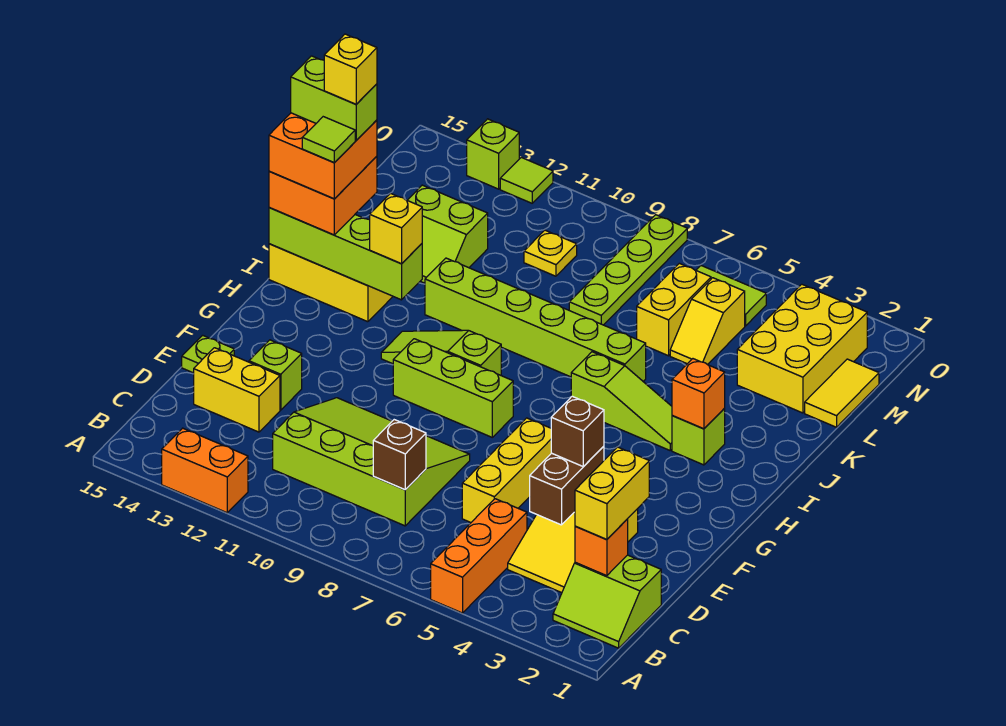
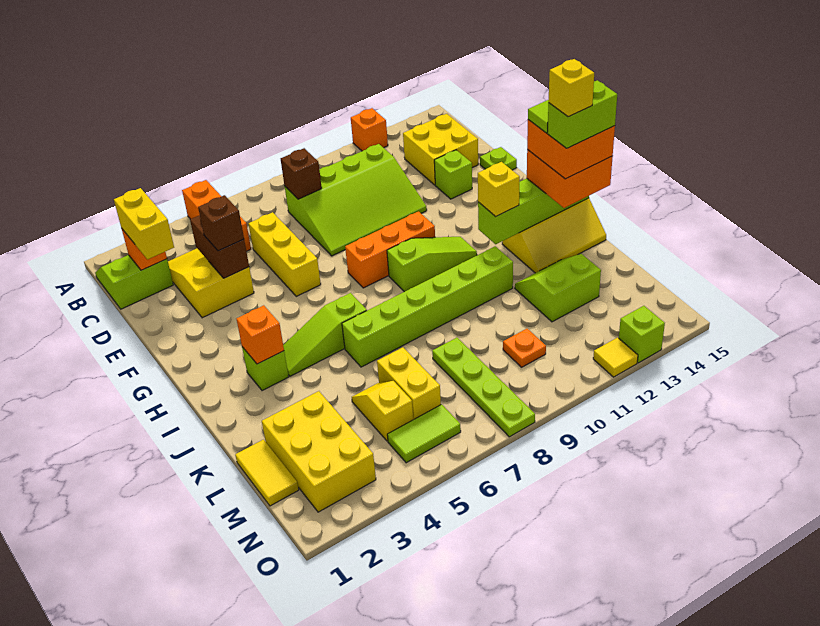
orange brick A12:A13 level 1 -> orange brick A12 level 1
yellow brick D13:D14 level 1 -> yellow brick C13:D14 level 1
lime brick G8:G10 level 1 -> orange brick G8:G10 level 1
yellow plate M10 level 1 -> orange plate M10 level 1
lime tile O12 level 1 -> yellow tile O12 level 1

